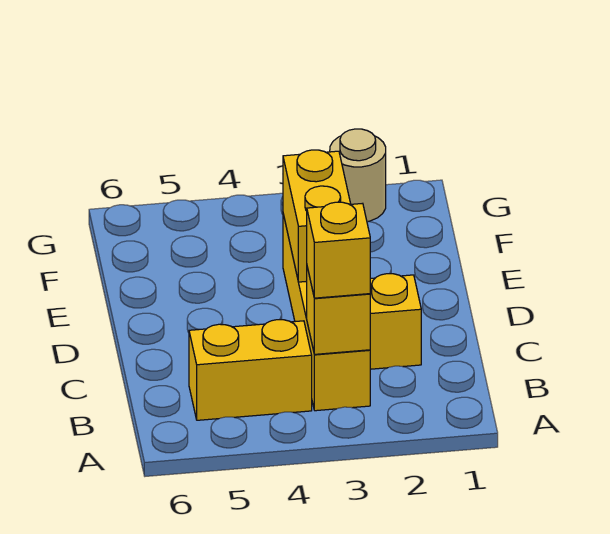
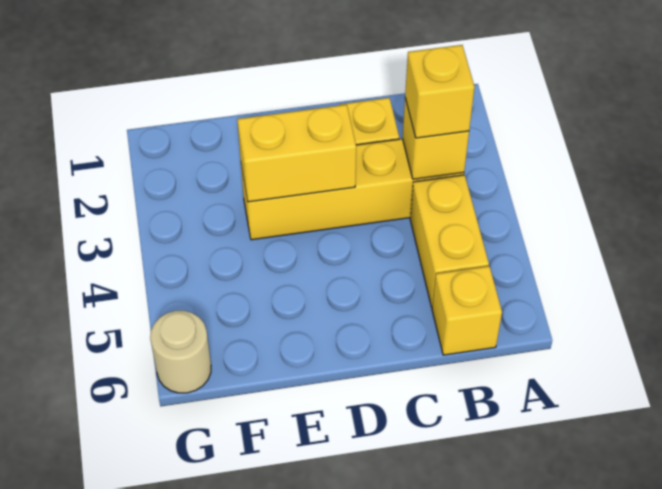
none -> yellow brick B6 level 1
tan round brick G2 level 1 -> tan round brick G6 level 1

